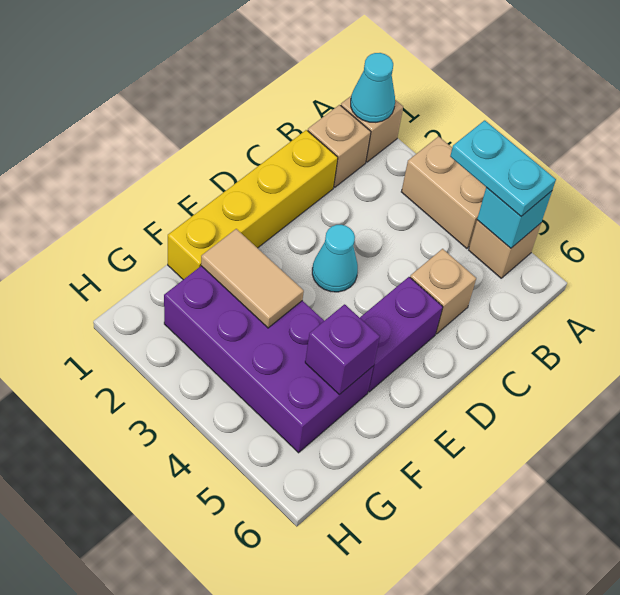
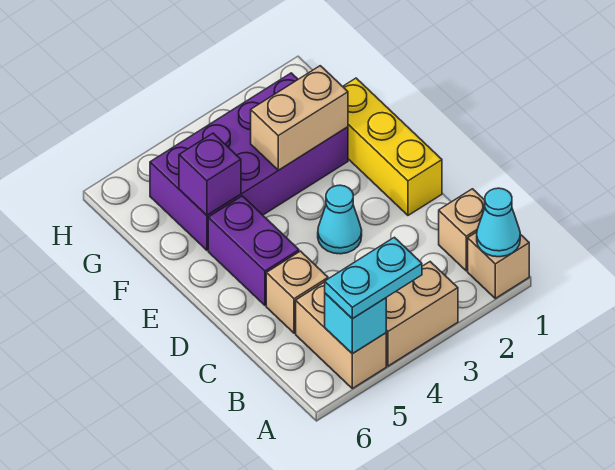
tan brick A5 level 1 -> tan brick A5:B5 level 1
yellow brick C1:F1 level 1 -> yellow brick D1:F1 level 1
tan tile F2:F3 level 2 -> tan brick F2:F3 level 2

